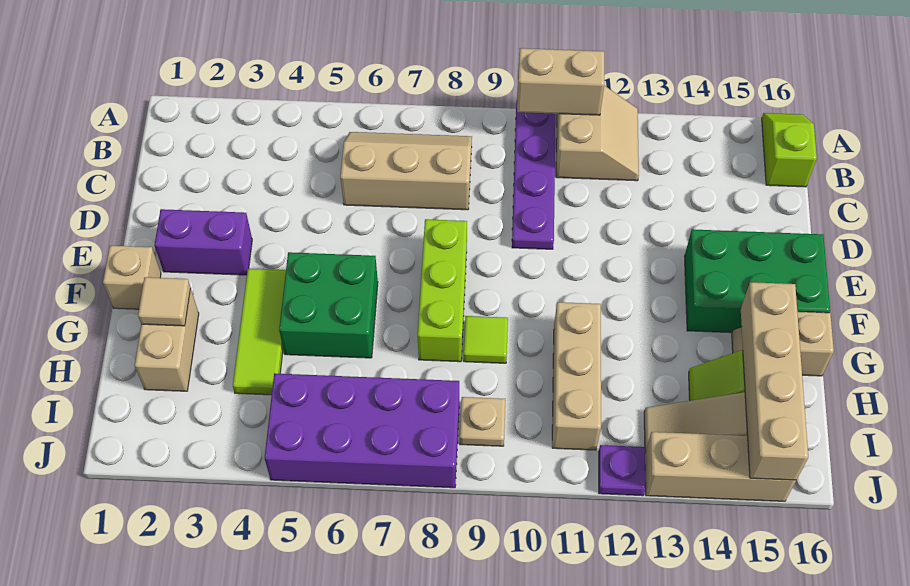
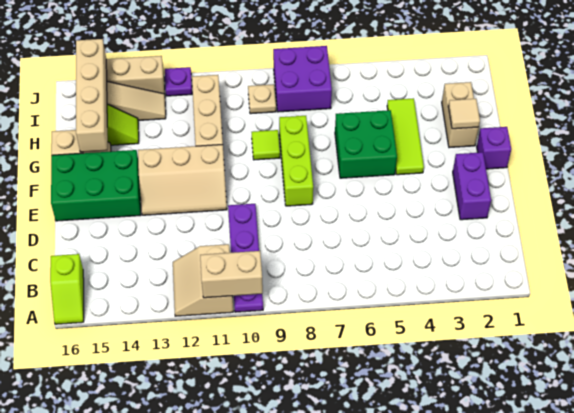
tan slope B6:C8 level 1 top C -> tan slope E11:F13 level 1 top F
purple brick E2:E3 level 1 -> purple brick D2:E2 level 1
tan brick F1 level 1 -> purple brick F1 level 1
purple brick I5:J8 level 1 -> purple brick I7:J8 level 1

